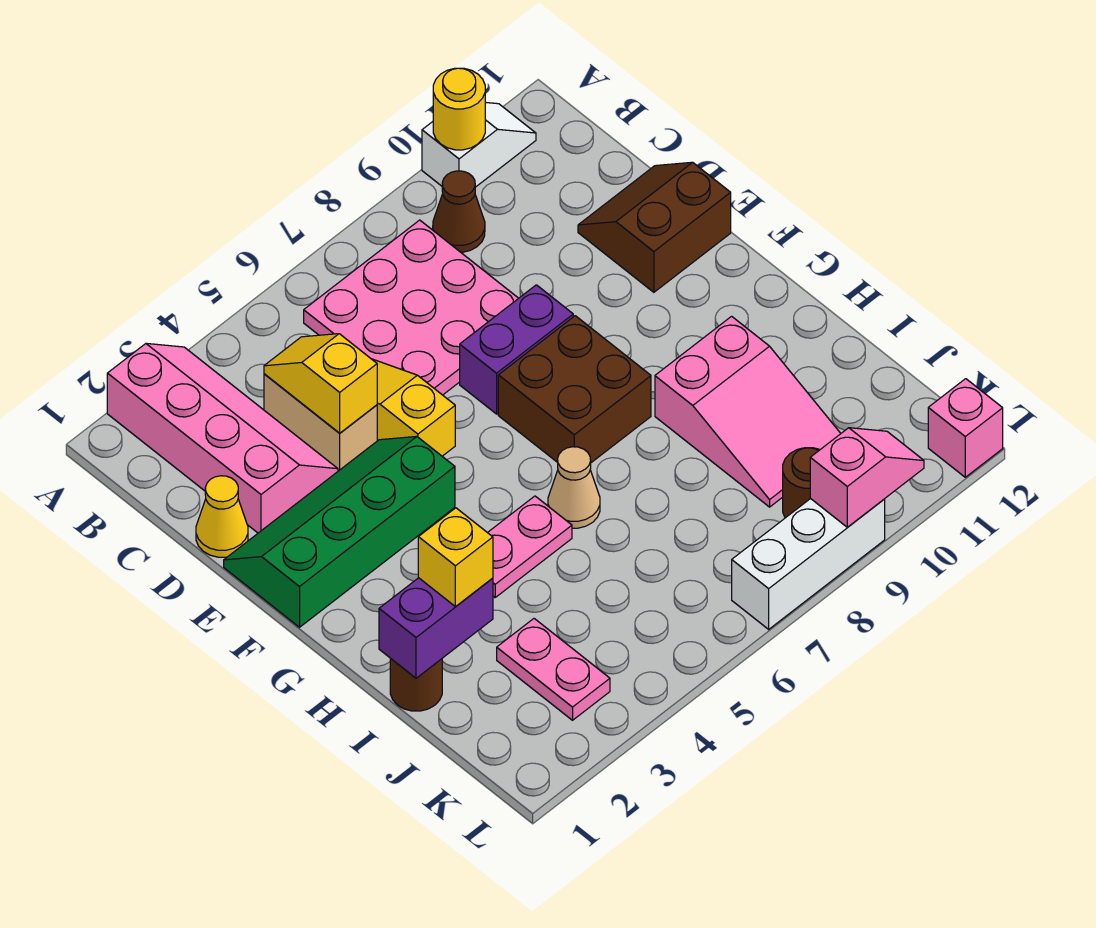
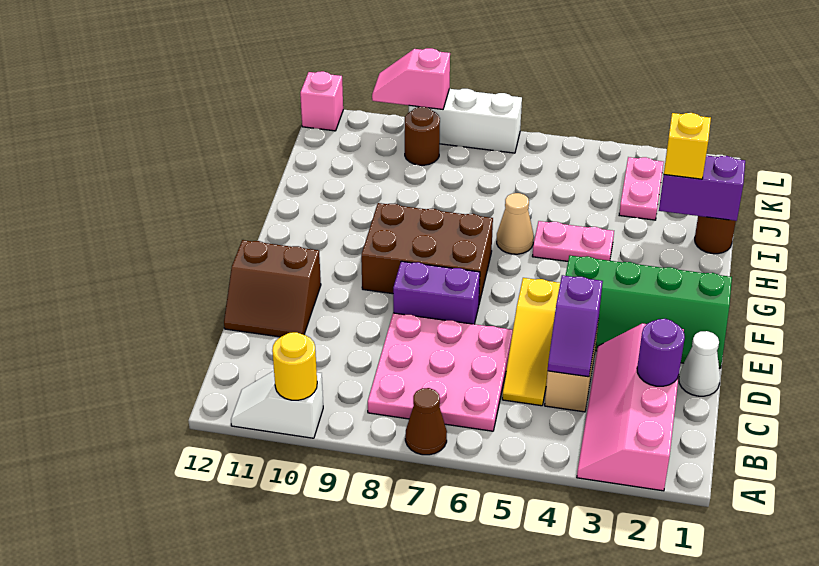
brown cone B9 level 1 -> brown cone A7 level 1
none -> purple round brick C2 level 2
yellow slope C4:D4 level 2 top D -> purple slope C4:D4 level 2 top D
yellow cone D1 level 1 -> white cone D1 level 1
brown brick F7:G8 level 1 -> brown brick F7:G9 level 1
pink slope H9:J10 level 1 top H -> none

